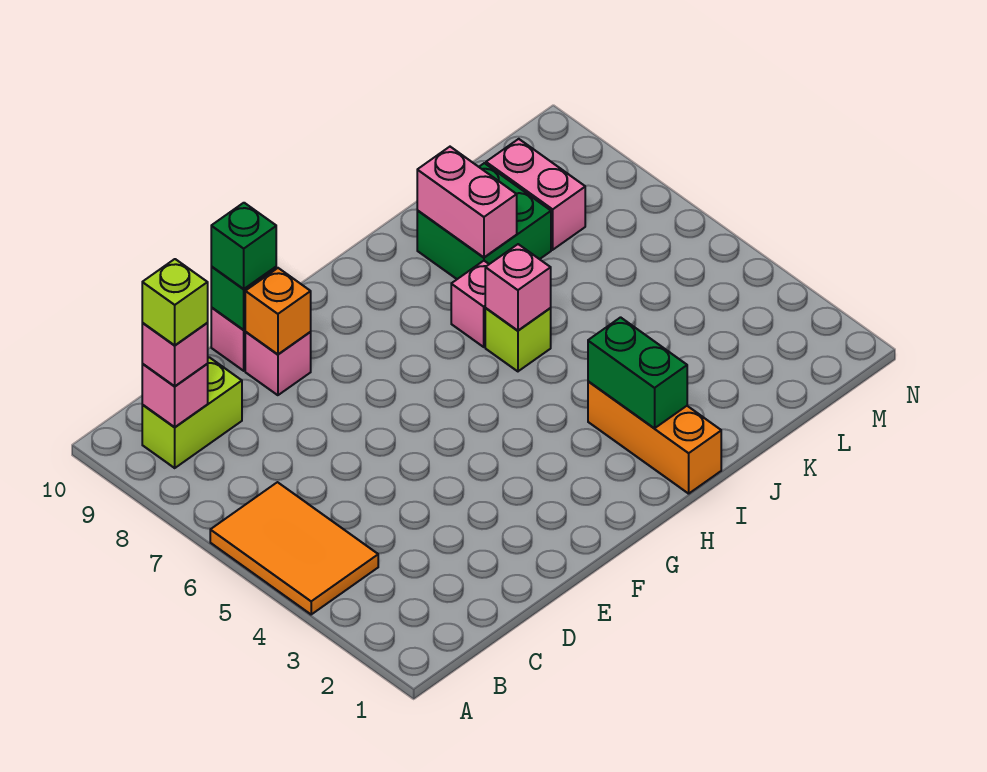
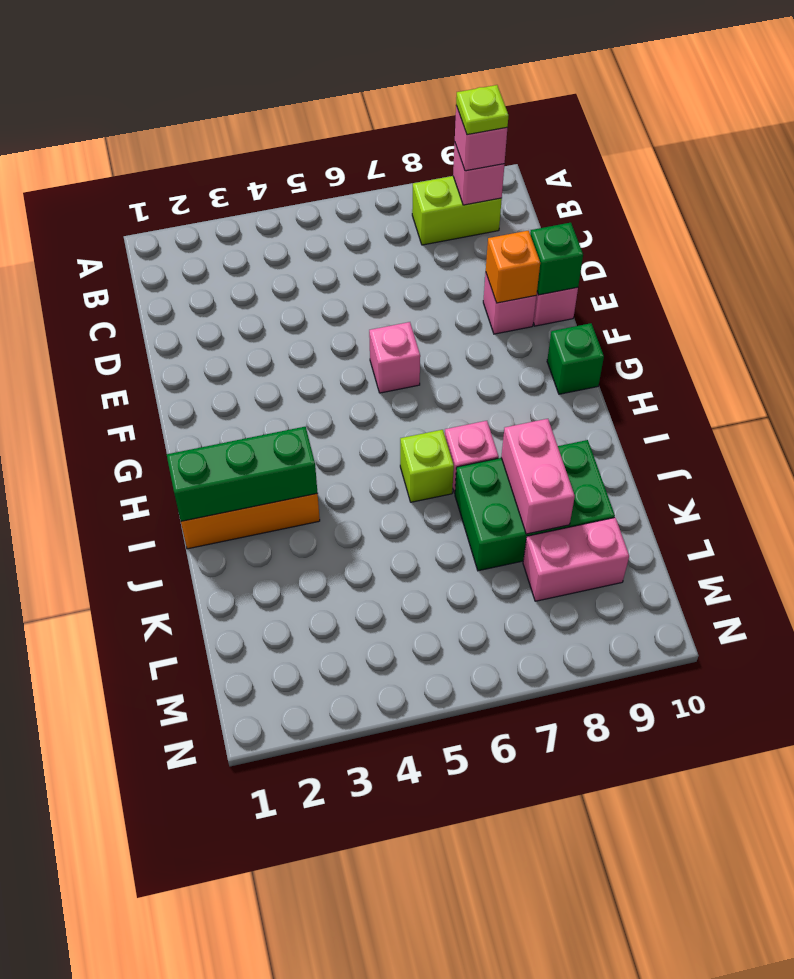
orange tile A4:B6 level 1 -> none
lime brick B9:C9 level 1 -> lime brick B8:B9 level 1
lime brick B9 level 4 -> lime plate B9 level 4
green brick E10 level 3 -> green brick G10 level 1
green brick I2:I3 level 2 -> green brick I1:I3 level 2
pink brick I6 level 2 -> pink brick F6 level 1
green brick J8:K9 level 1 -> green brick J7:K9 level 1
pink brick J8:J9 level 2 -> pink brick J8:K8 level 2

